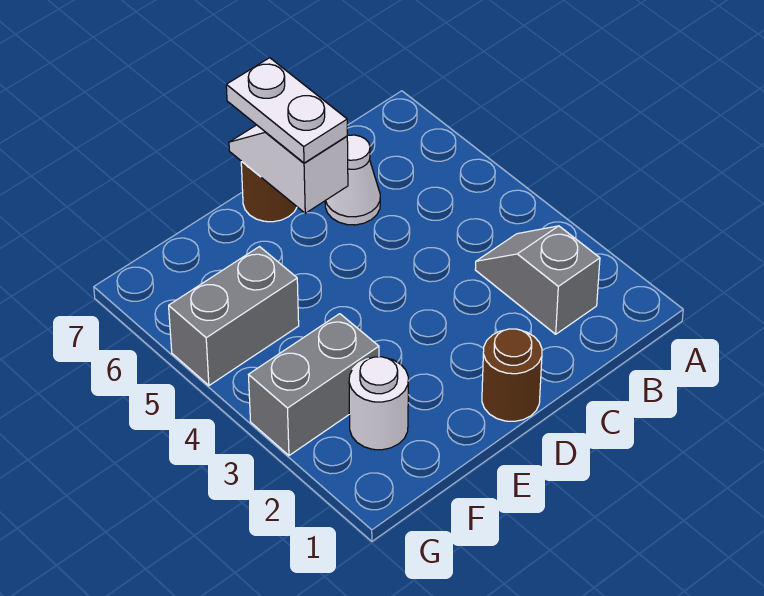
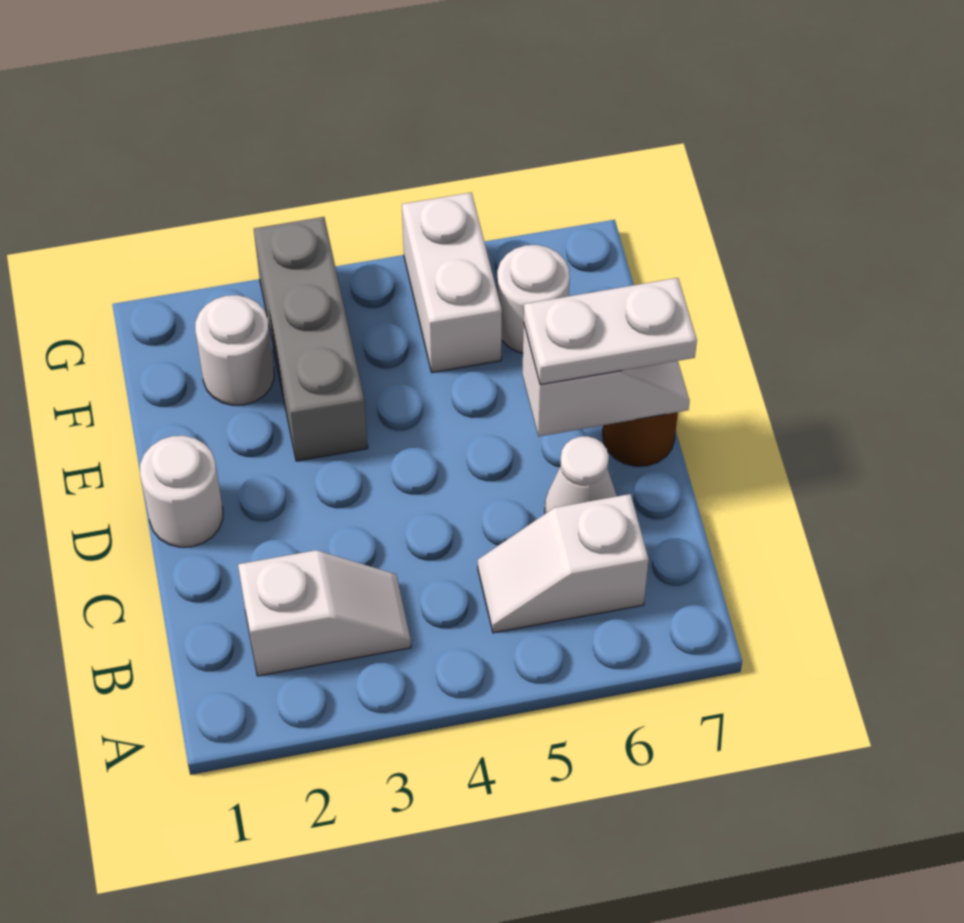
grey slope B2:B3 level 1 top 2 -> white slope B2:B3 level 1 top 2
none -> white slope B5:B6 level 1 top 6
brown round brick D1 level 1 -> white round brick D1 level 1
grey brick F3:G3 level 1 -> grey brick E3:G3 level 1
grey brick F5:G5 level 1 -> white brick F5:G5 level 1
none -> white round brick F6 level 1

